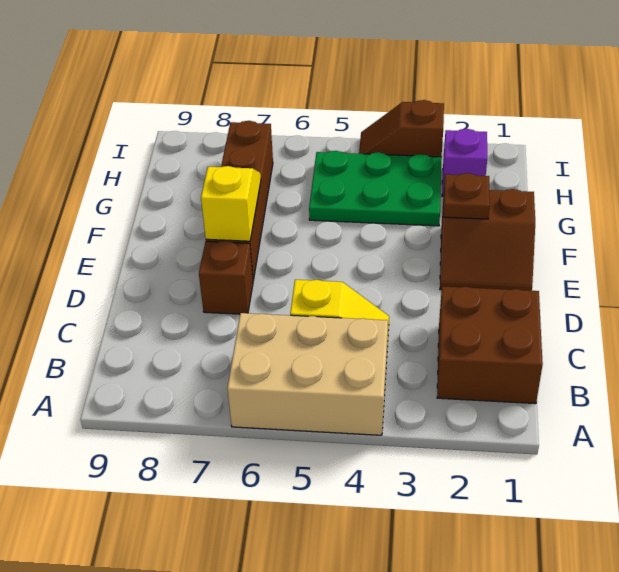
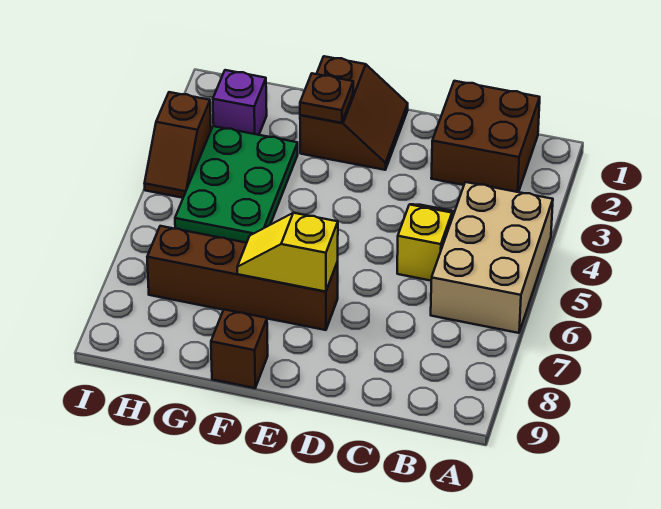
brown brick D7 level 1 -> brown brick F9 level 1

